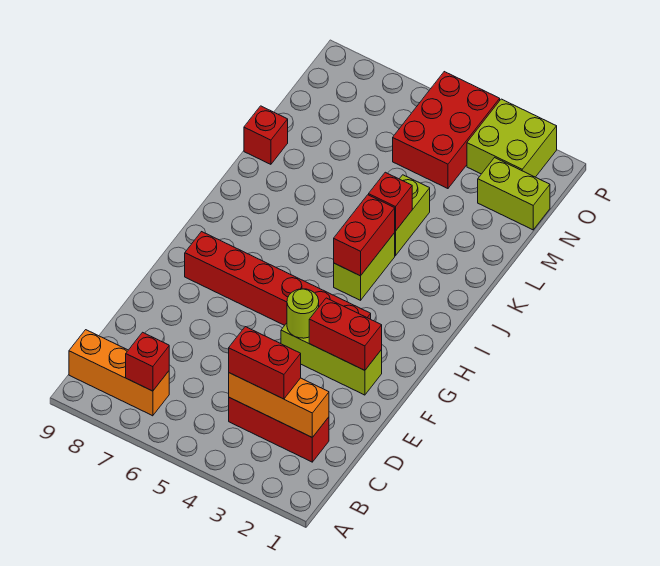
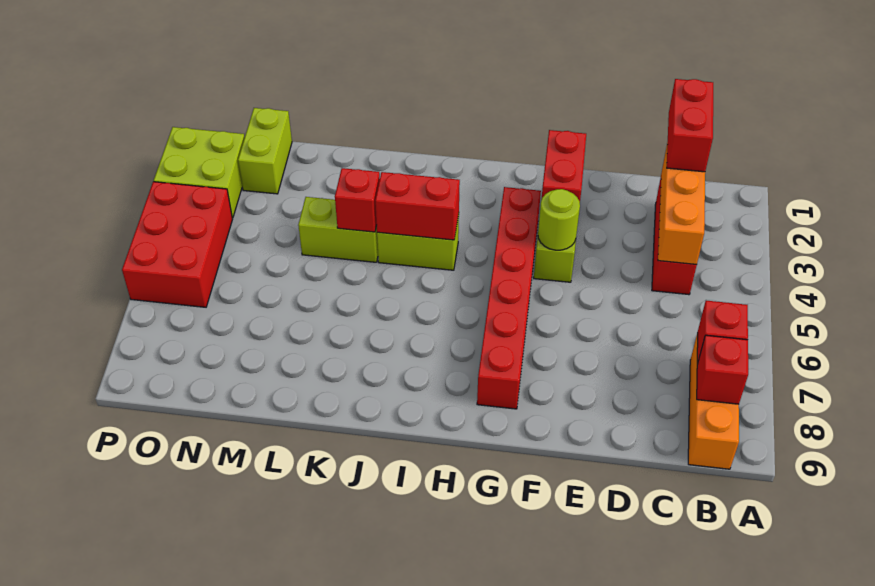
red brick C3:C4 level 3 -> red brick C1:C2 level 3
red brick L9 level 1 -> red brick B8 level 2
red brick N4:P5 level 1 -> red brick O4:P6 level 1

